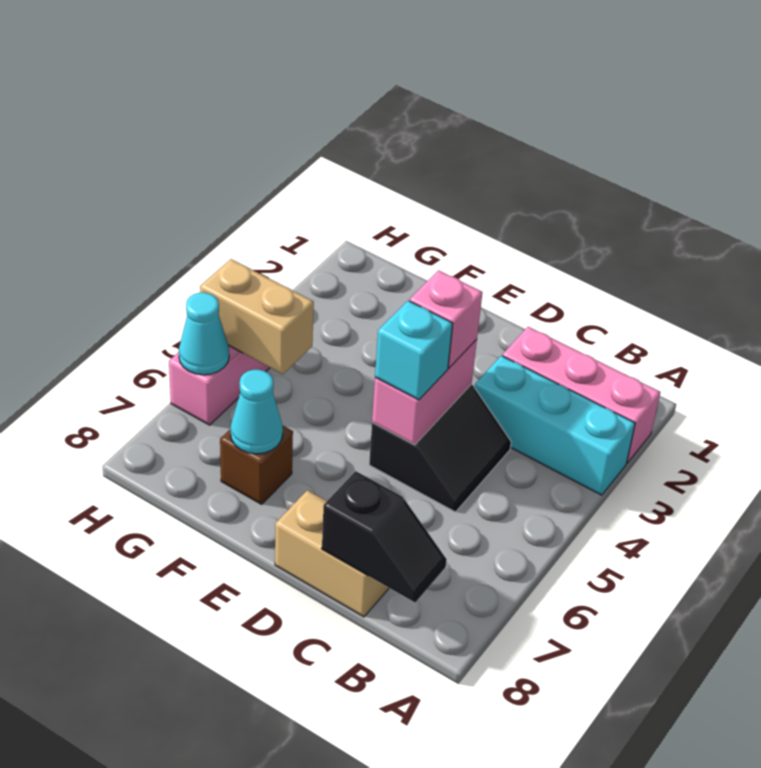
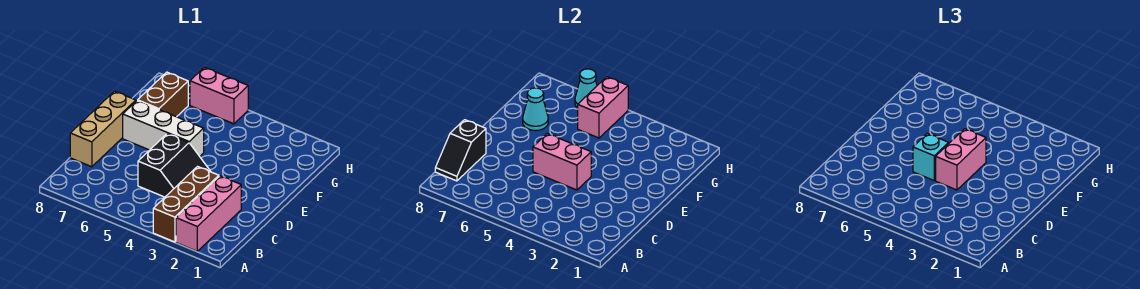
cyan brick A3:C3 level 1 -> brown brick A3:C3 level 1
black slope C4:D5 level 1 top D -> black slope C4:D5 level 1 top 5
tan brick C8:D8 level 1 -> tan brick C8:E8 level 1
pink brick D4 level 3 -> pink brick D4:E4 level 3
none -> white brick E5:E7 level 1
brown brick F7 level 1 -> brown brick F7:G7 level 1
tan brick G5:H5 level 2 -> pink brick G5:H5 level 2

